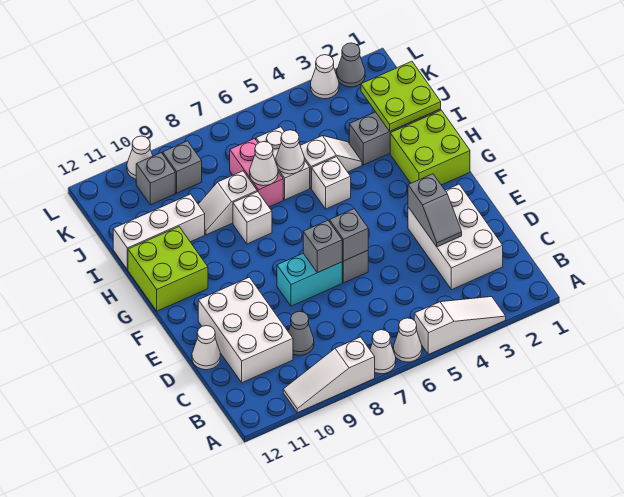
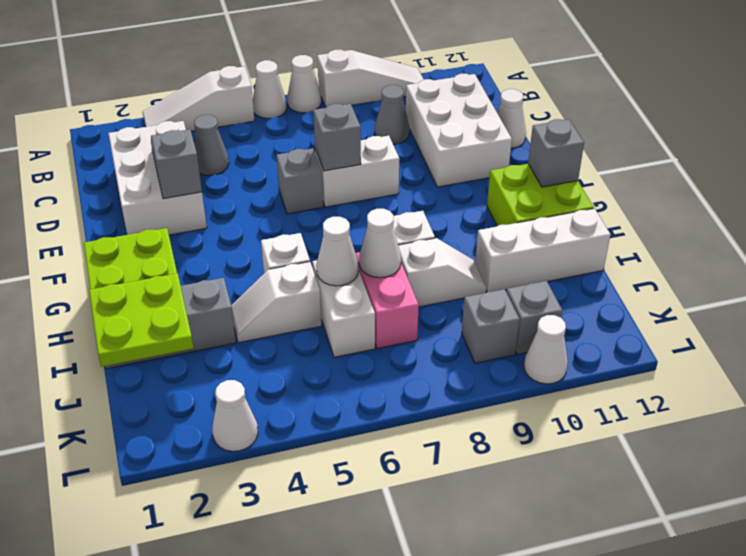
grey brick E6 level 2 -> grey brick G12 level 2
cyan brick E7:E8 level 1 -> white brick E7:E8 level 1
grey cone L2 level 1 -> grey cone C4 level 1

